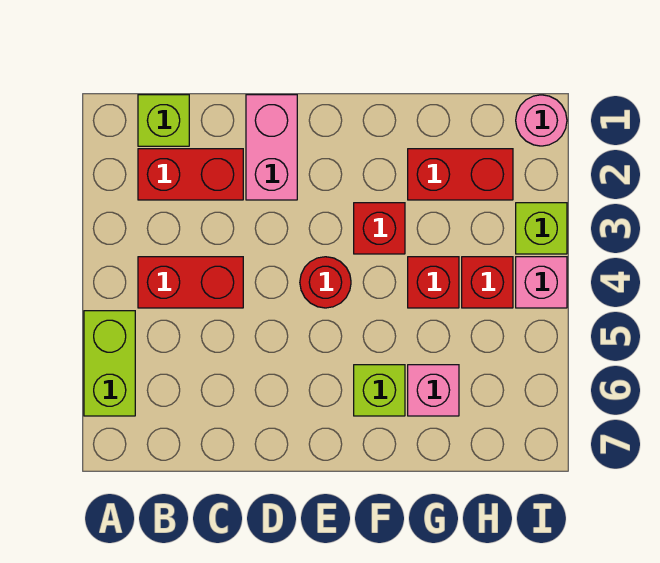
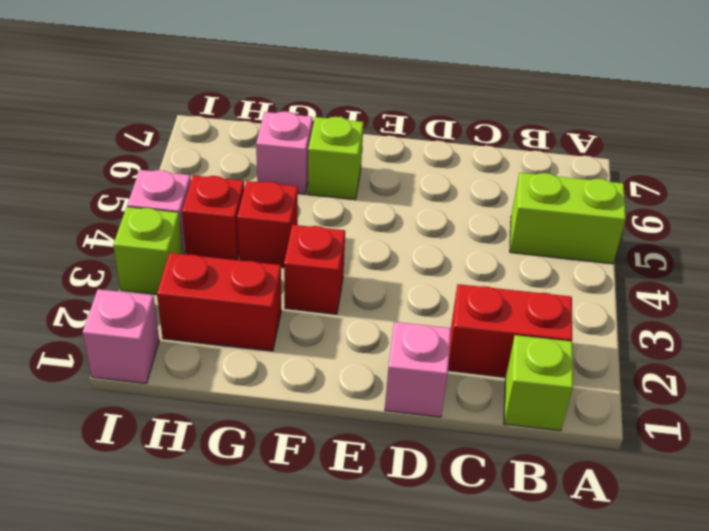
lime brick A5:A6 level 1 -> lime brick A5:B5 level 1
red brick B4:C4 level 1 -> none
pink brick D1:D2 level 1 -> pink brick D1 level 1
red round brick E4 level 1 -> none
pink round brick I1 level 1 -> pink brick I1 level 1

